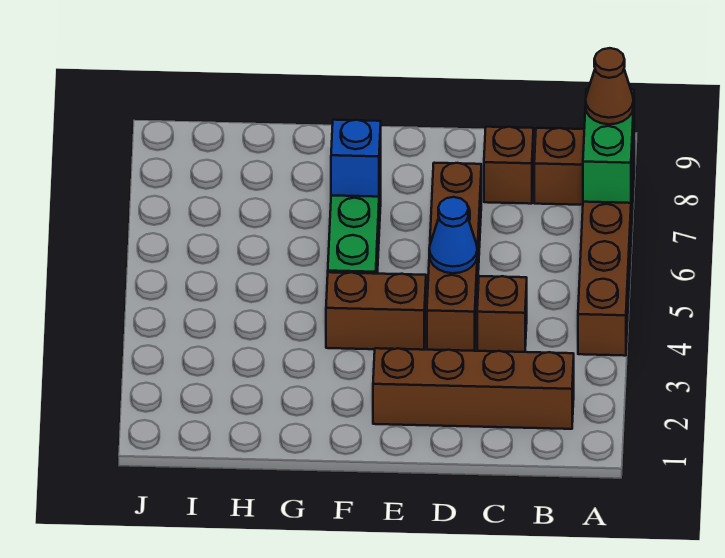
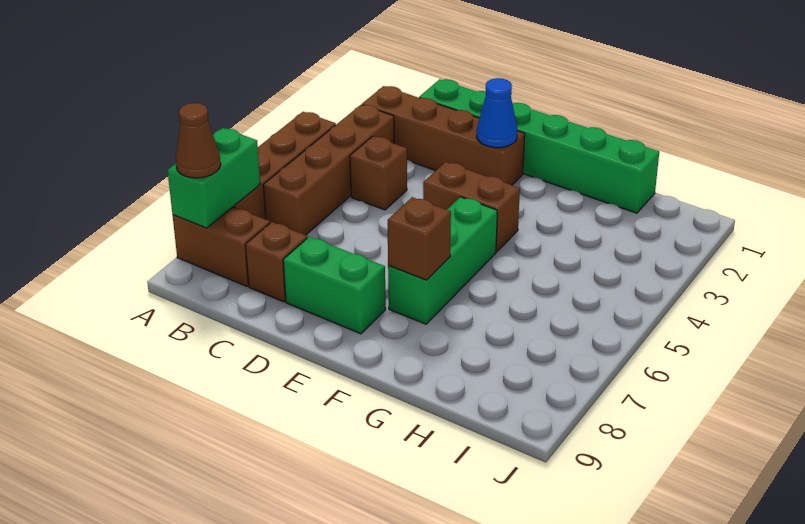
none -> green brick C1:H1 level 1
brown brick D4:D7 level 1 -> brown brick B3:B6 level 1
blue cone D5 level 2 -> blue cone E2 level 2
none -> green brick D8:E8 level 1
blue brick F7 level 2 -> brown brick F7 level 2

